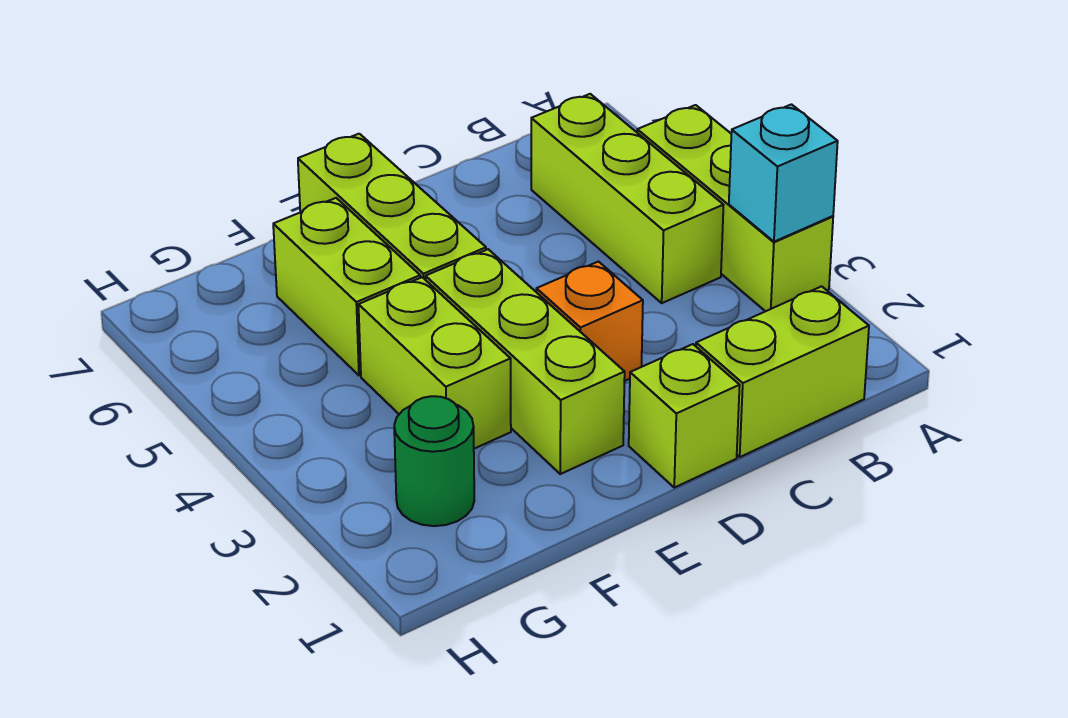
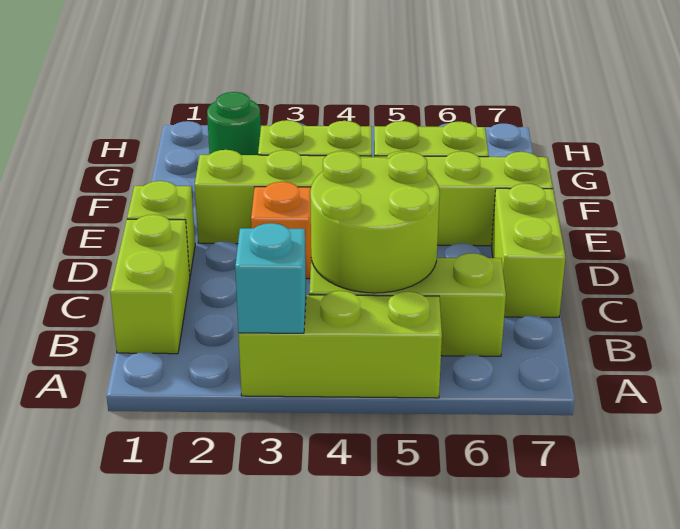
none -> lime round brick B4:C5 level 2
none -> lime brick C7:D7 level 1

